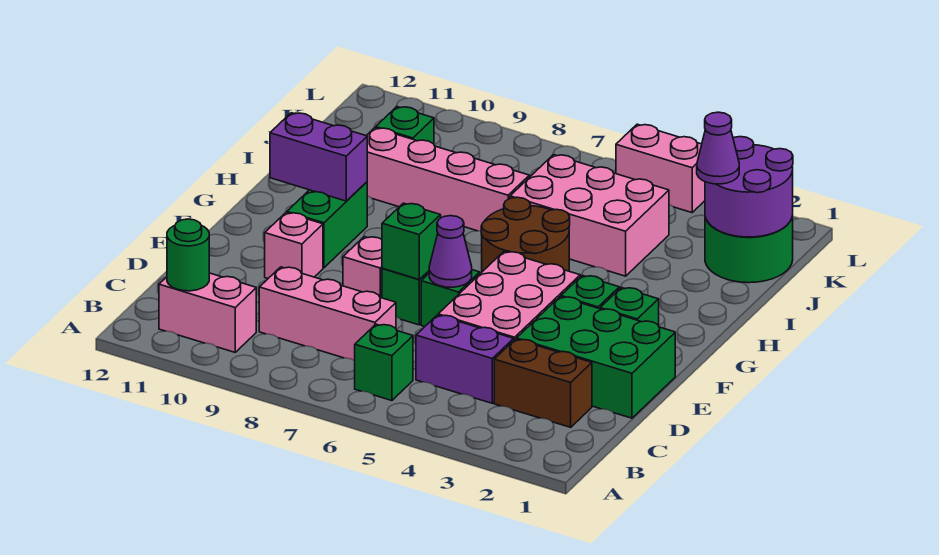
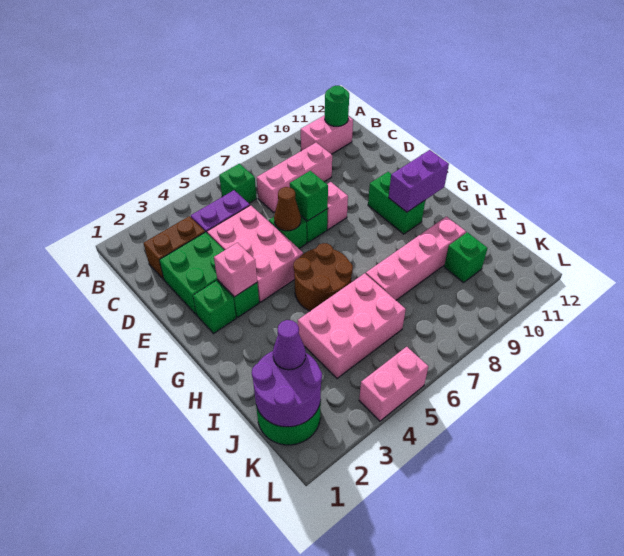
green brick D1:E3 level 1 -> green brick D2:E3 level 1
purple cone E6 level 2 -> brown cone E6 level 2
pink brick E10 level 1 -> pink brick F3 level 2

